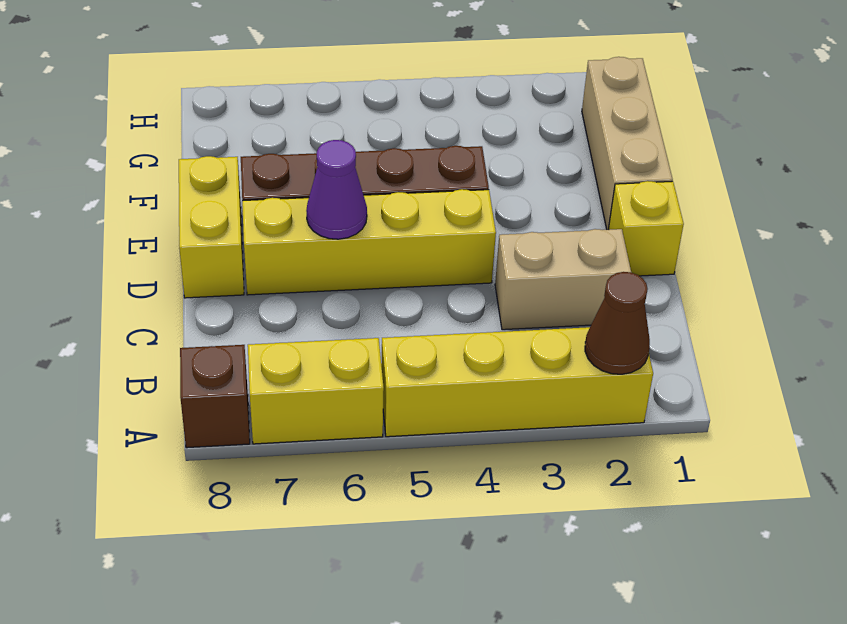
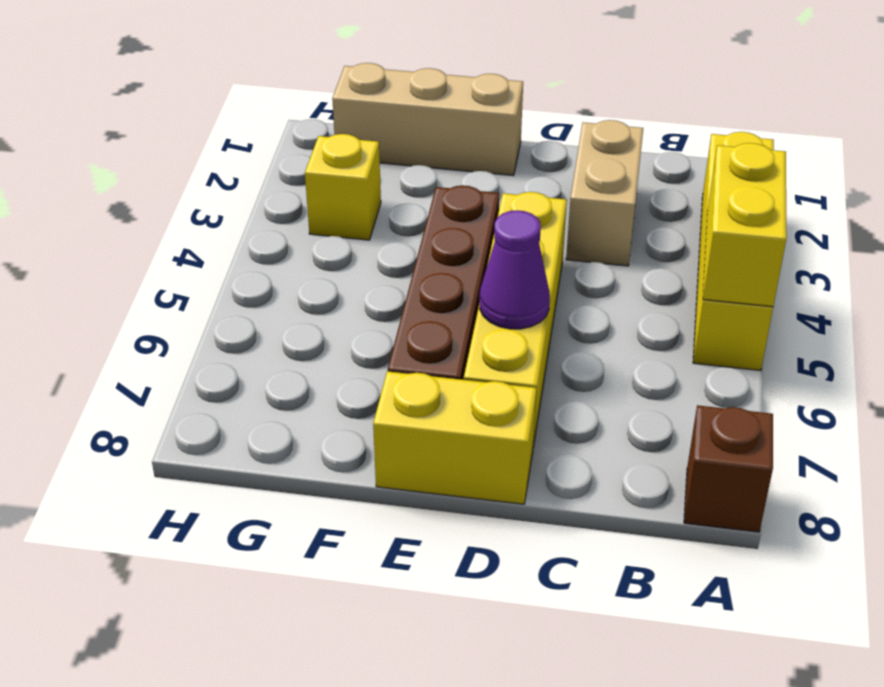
brown cone A2 level 2 -> none
yellow brick A6:A7 level 1 -> yellow brick A4:A5 level 2
yellow brick D1 level 1 -> yellow brick G3 level 1

